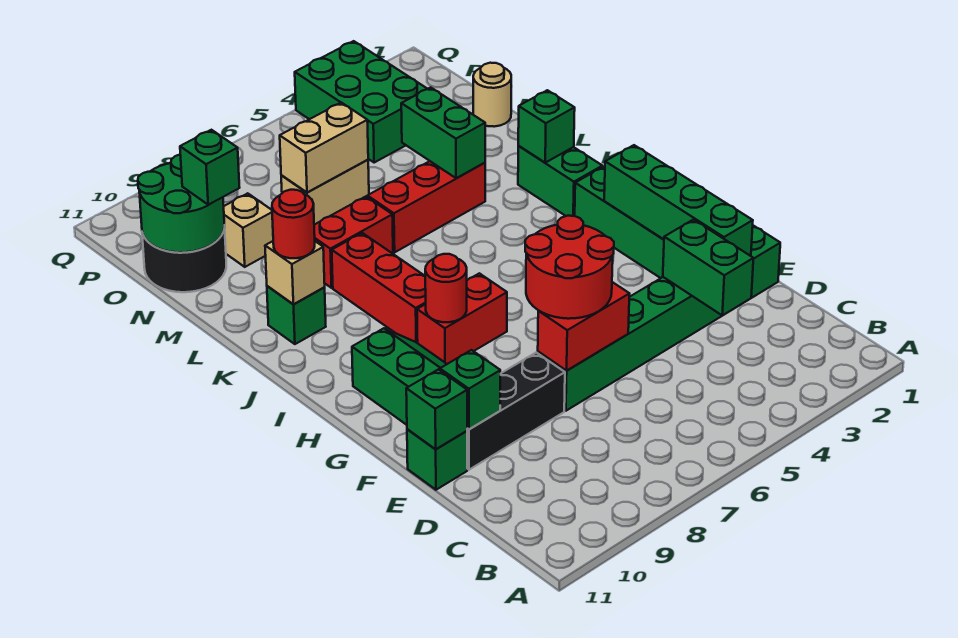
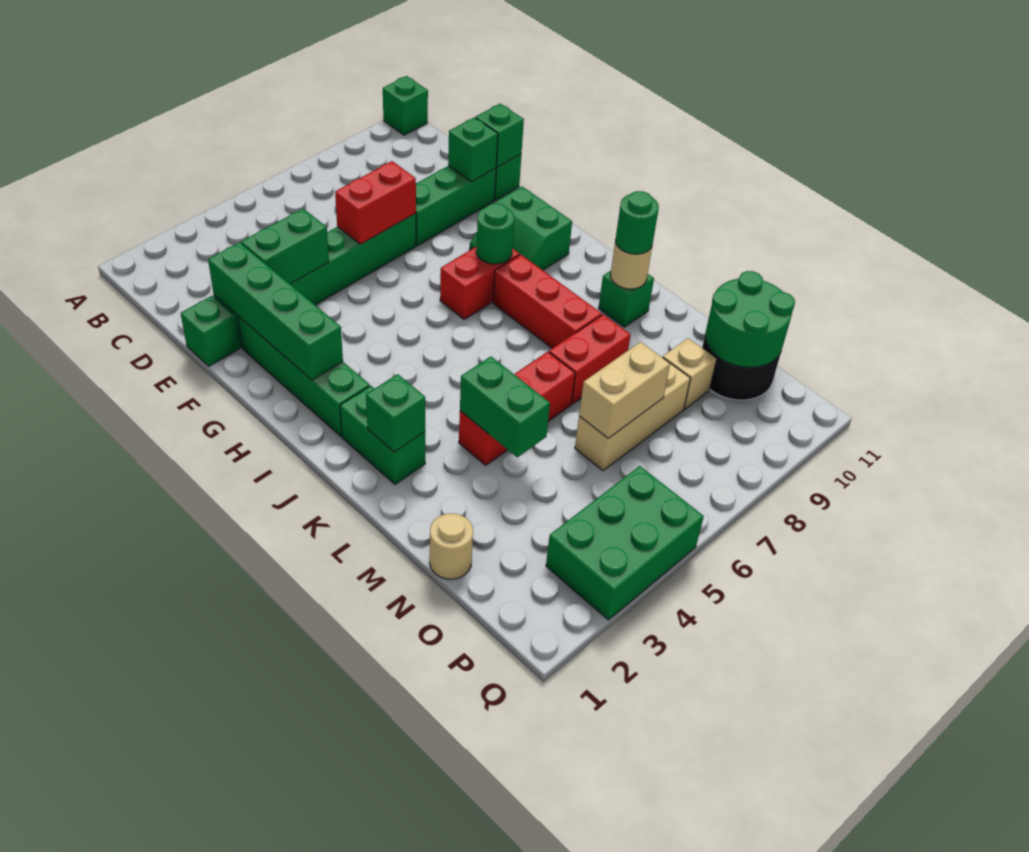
green brick D3:E3 level 2 -> green brick E3:E4 level 2
red round brick E6:F7 level 3 -> none
black brick E8:E10 level 1 -> green brick E8:E10 level 1
red round brick H8 level 2 -> green round brick H8 level 2
tan brick K10 level 2 -> tan round brick K10 level 2
red round brick K10 level 3 -> green round brick K10 level 3
tan brick N6:N7 level 1 -> tan brick N6:N8 level 1
green brick N10 level 3 -> green brick A11 level 1
green brick O3:Q4 level 1 -> green brick P3:Q5 level 1

